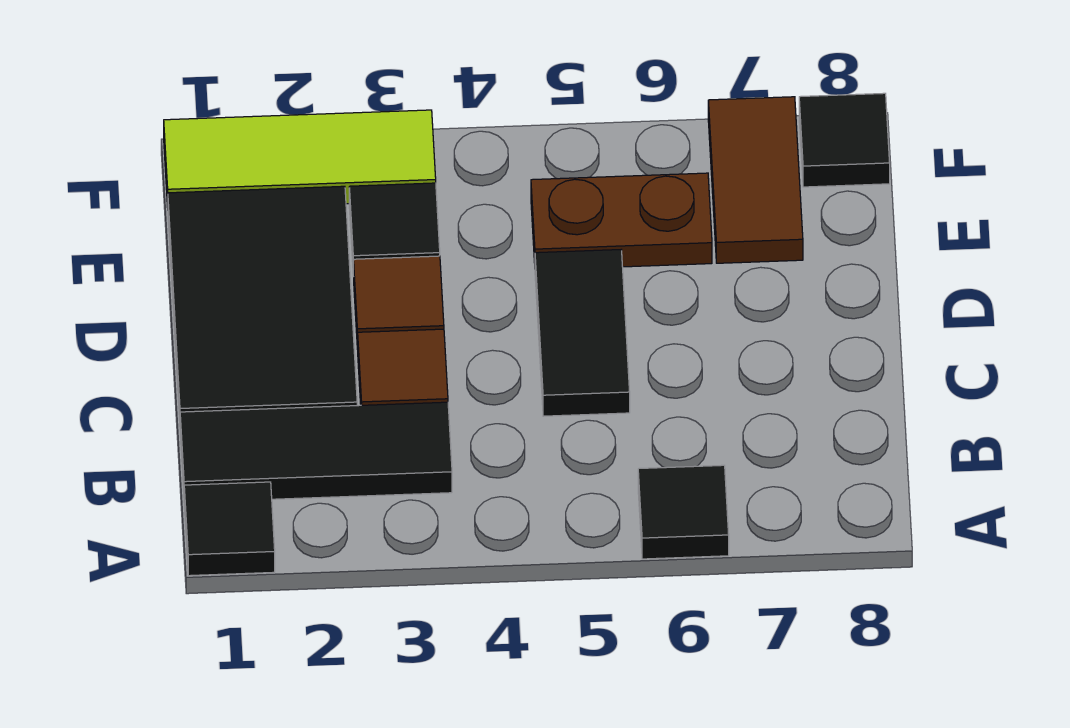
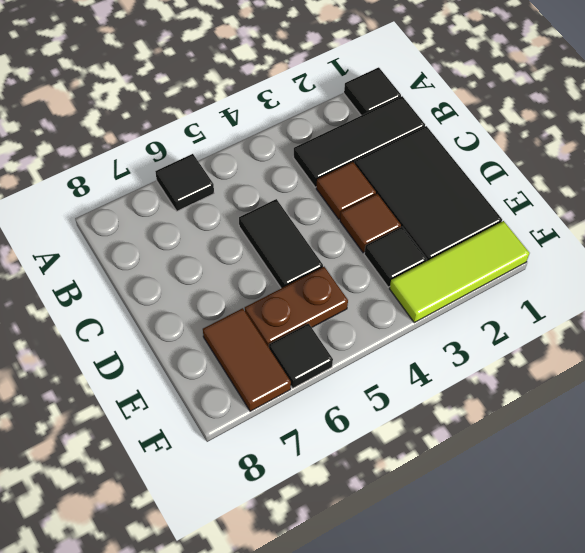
black tile F8 level 1 -> black tile F6 level 1

